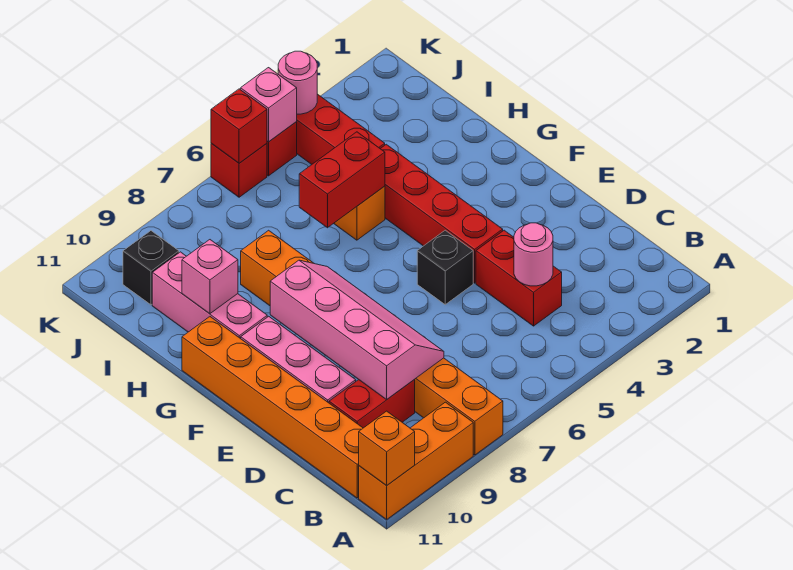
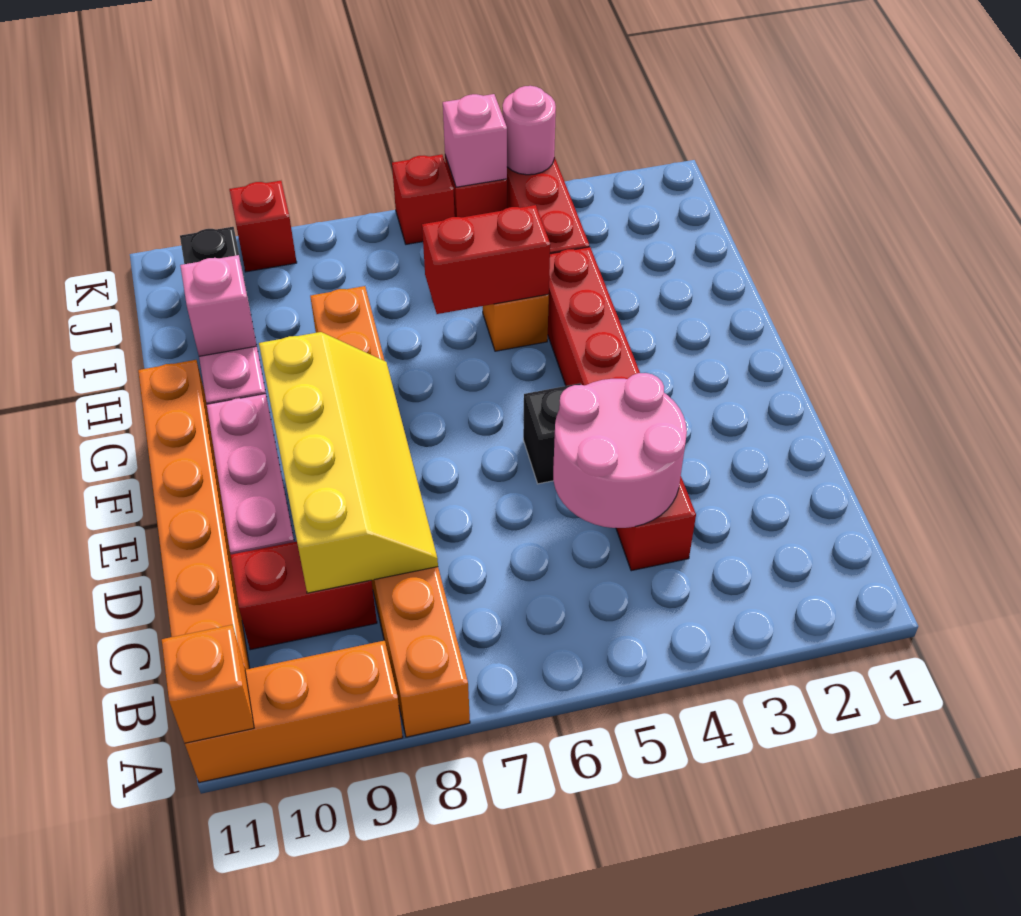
pink round brick C4 level 2 -> pink round brick C4:D5 level 2
pink slope C8:F9 level 2 top 9 -> yellow slope C8:F9 level 2 top 9
red brick K6 level 2 -> red brick K9 level 1

